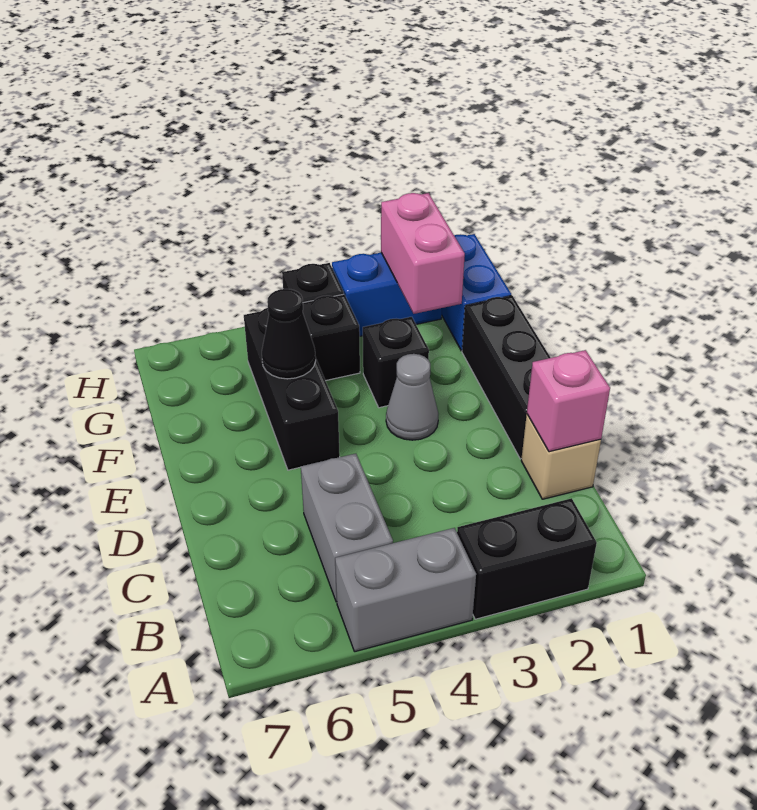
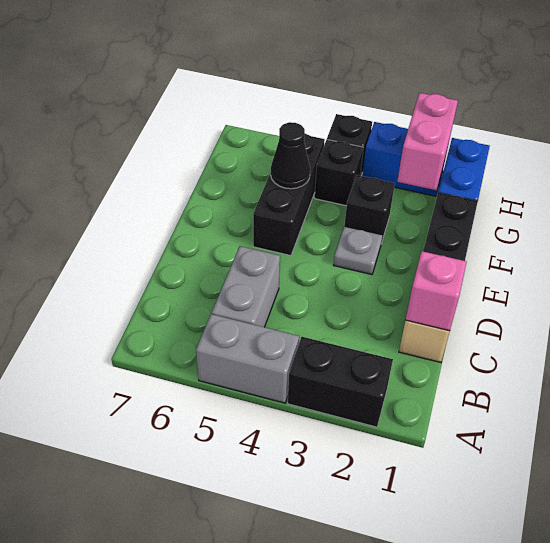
grey cone E3 level 1 -> grey plate E3 level 1

